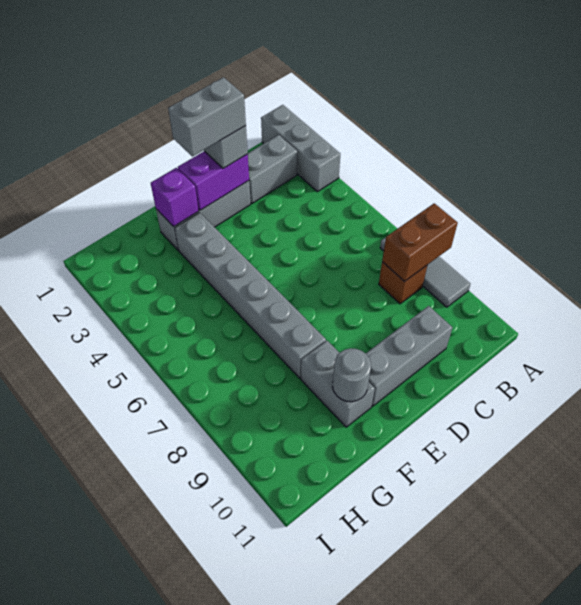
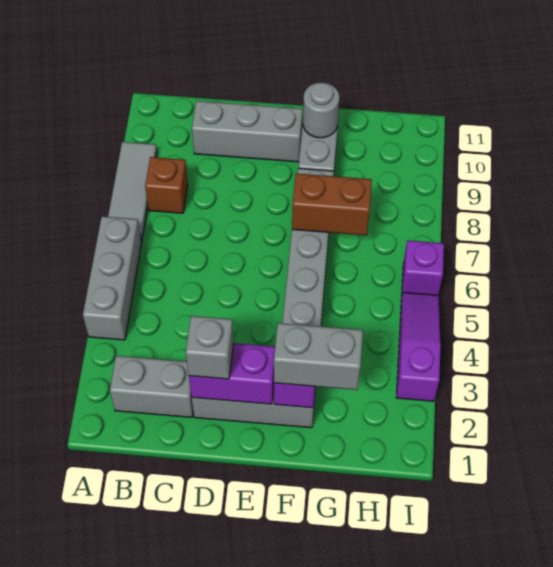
grey brick A1:A3 level 1 -> grey brick A4:A6 level 1
brown brick A8:B8 level 2 -> brown brick F7:G7 level 2
grey brick D2:E2 level 4 -> grey brick F2:G2 level 3
none -> purple slope I3:I5 level 1 top 3
none -> purple brick I6 level 1

